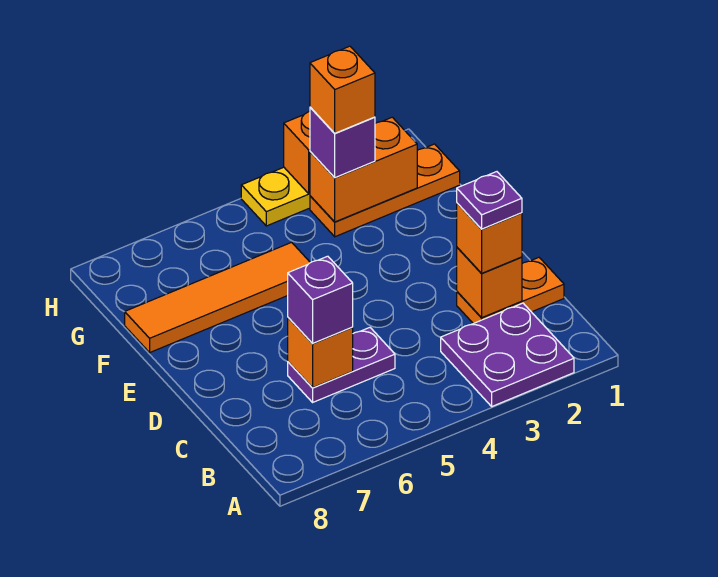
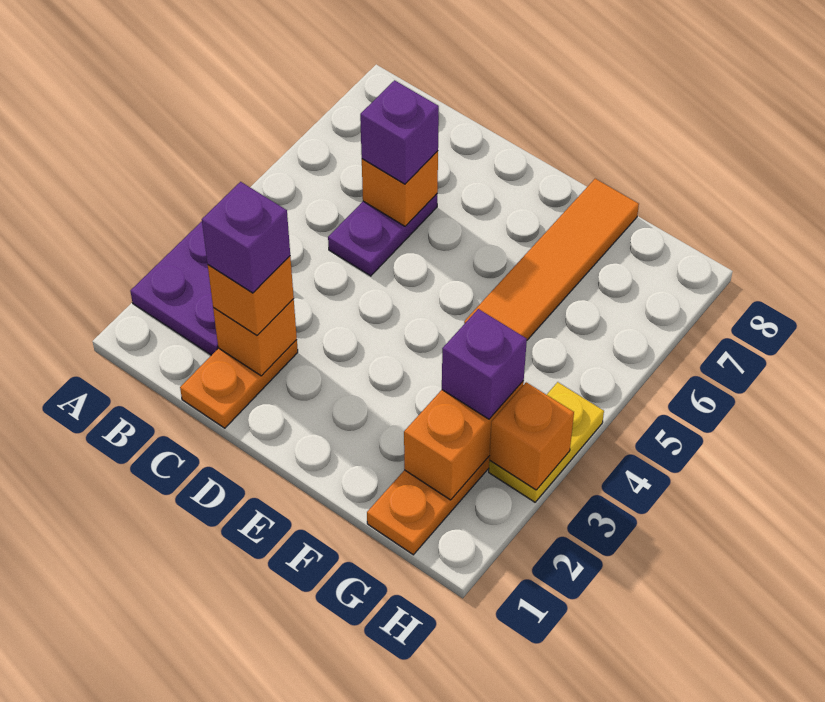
purple plate C2 level 4 -> purple brick C2 level 4
orange brick G3 level 4 -> none

